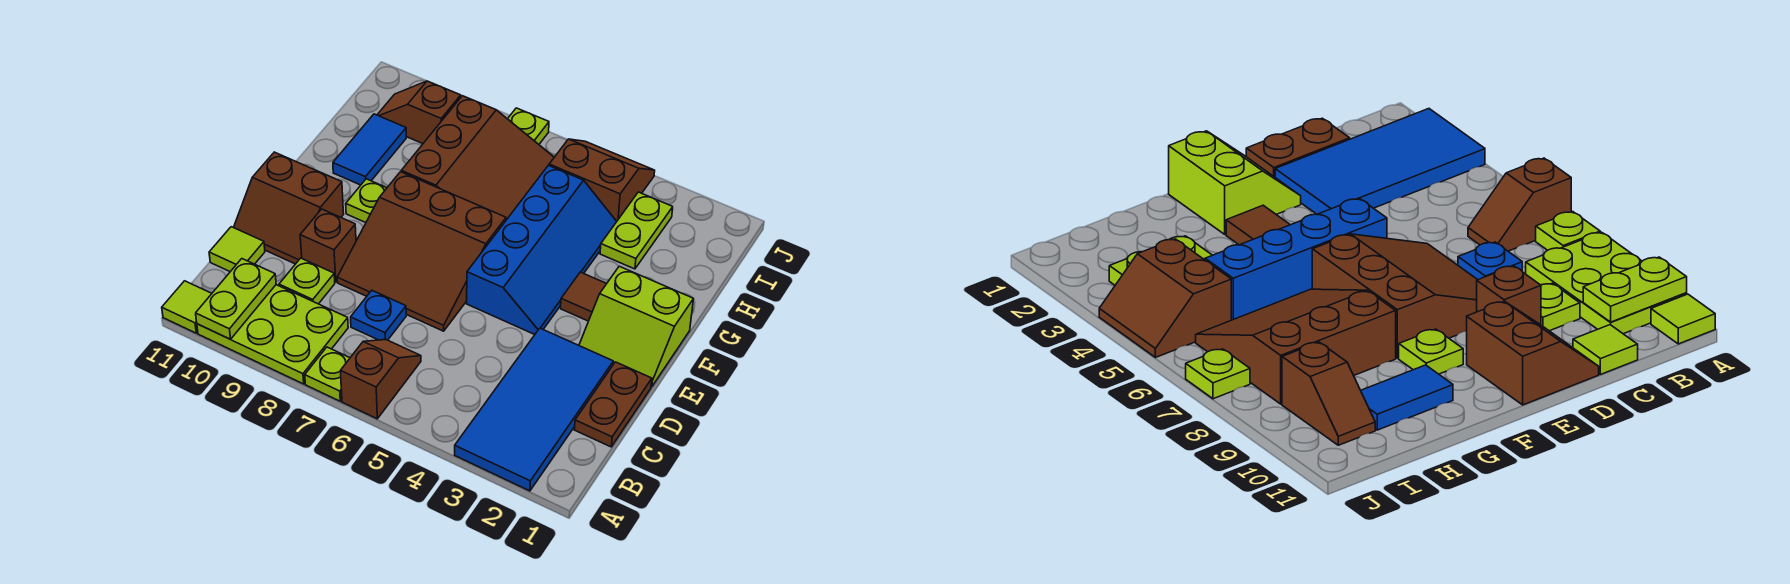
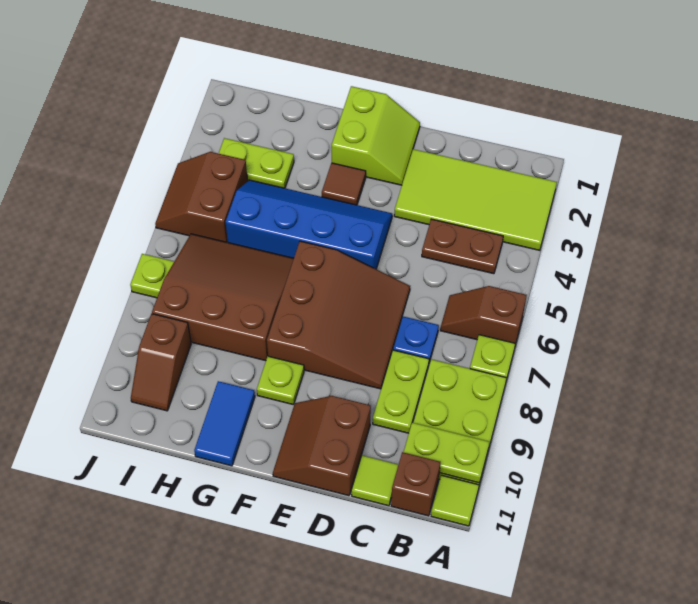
blue tile A2:D3 level 1 -> lime tile A2:D3 level 1
brown plate C1:D1 level 1 -> brown plate B4:C4 level 1
lime plate C9 level 1 -> lime plate C8:C9 level 1
brown brick D9 level 1 -> brown brick B11 level 1
brown slope D10:E11 level 1 top E -> brown slope D10:E11 level 1 top D
blue tile G10:H10 level 1 -> blue tile G10:G11 level 1

